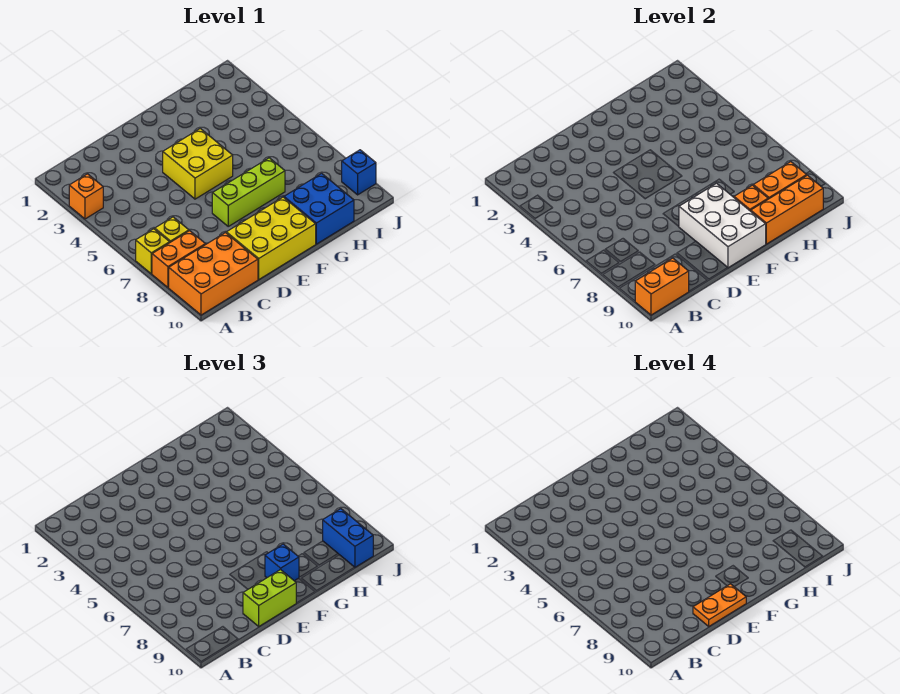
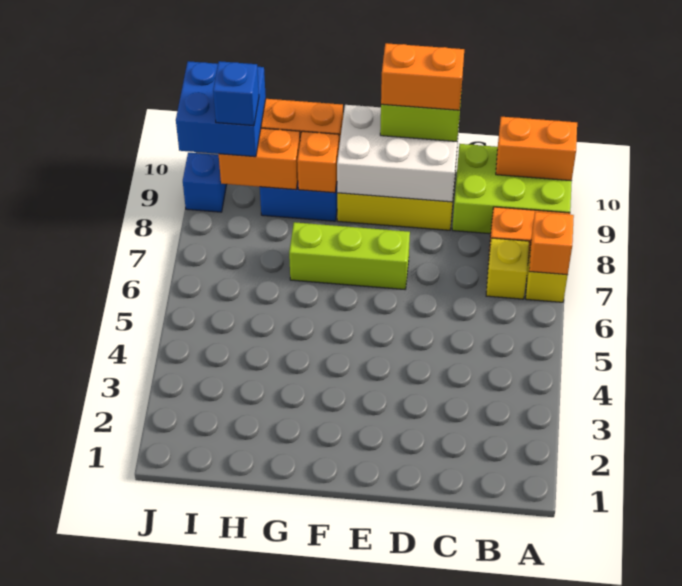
orange brick A3 level 1 -> orange brick A7 level 2
orange brick A9:C10 level 1 -> lime brick A9:C10 level 1
orange plate D10:E10 level 4 -> orange brick D10:E10 level 4
yellow brick E4:F5 level 1 -> none
white brick E8:F10 level 2 -> white brick D9:F10 level 2
blue brick F9 level 3 -> blue brick I9 level 4
blue brick I9:I10 level 3 -> blue brick I9:J10 level 3

